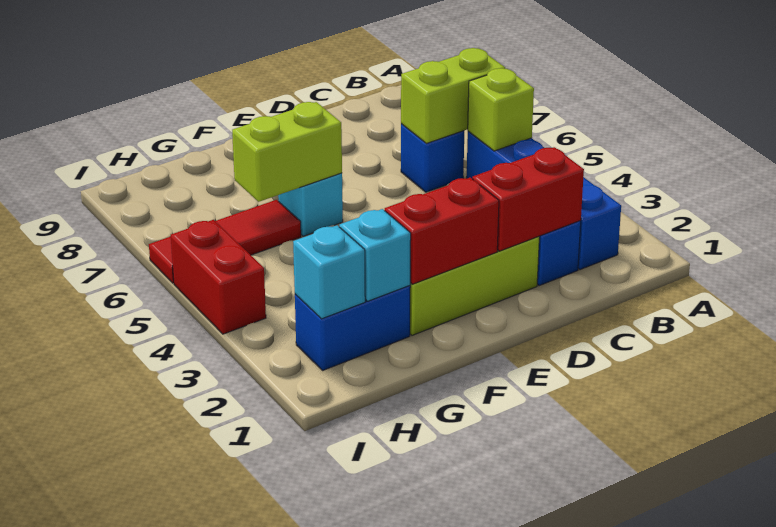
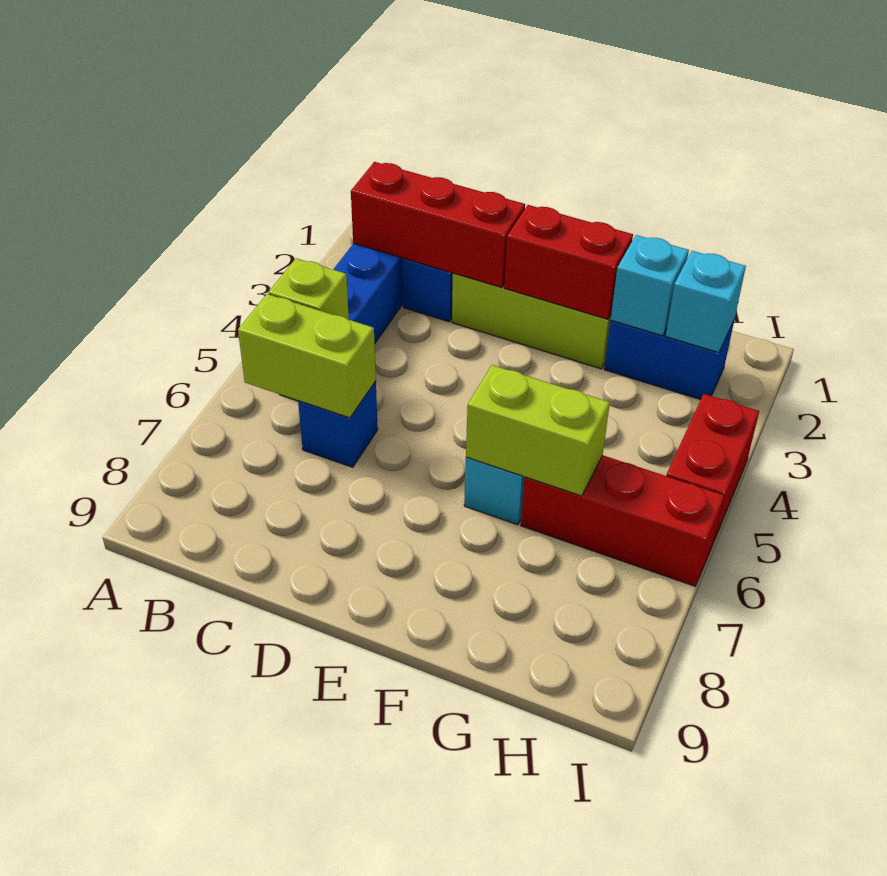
red brick C2:D2 level 2 -> red brick B2:D2 level 2
red tile G6:I6 level 1 -> red brick G6:I6 level 1

